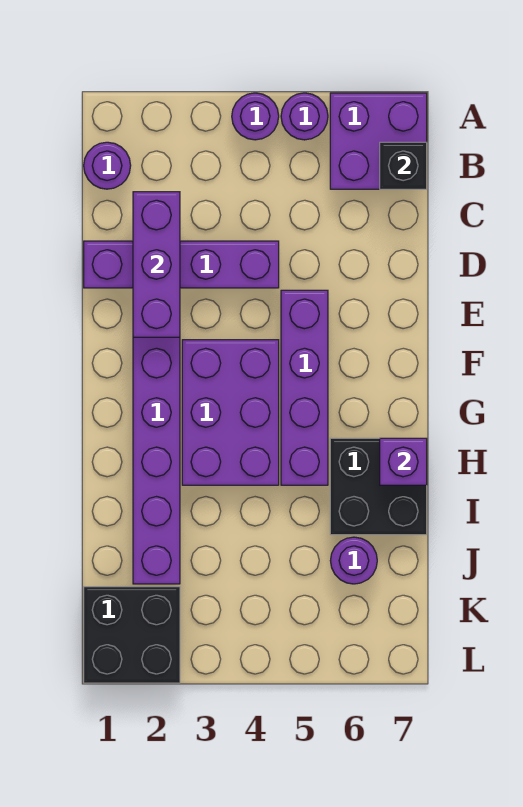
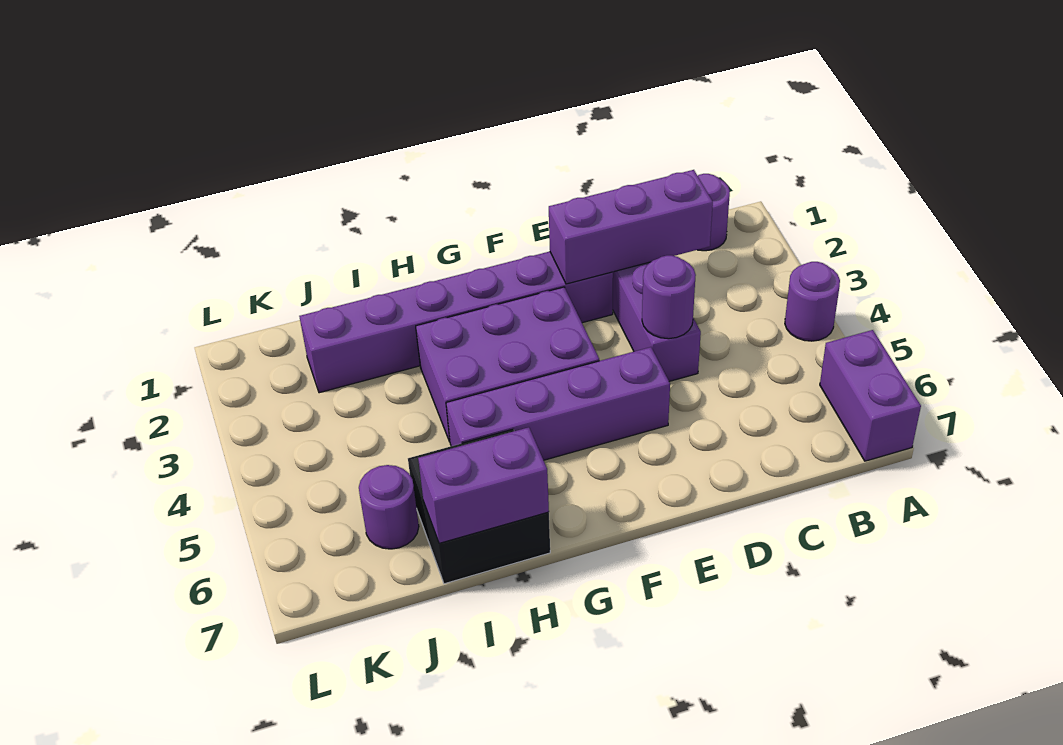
purple round brick A5 level 1 -> purple round brick D4 level 2
purple brick A6:B7 level 1 -> purple brick A6:A7 level 1
black brick B7 level 2 -> none
purple brick H7 level 2 -> purple brick H7:I7 level 2
black brick K1:L2 level 1 -> none

